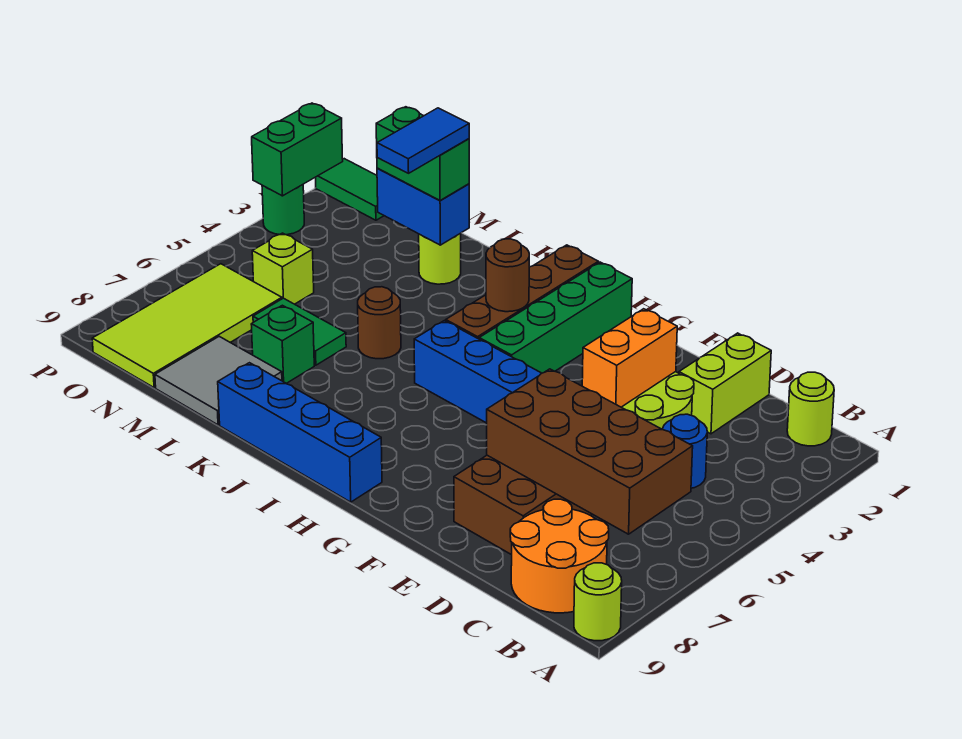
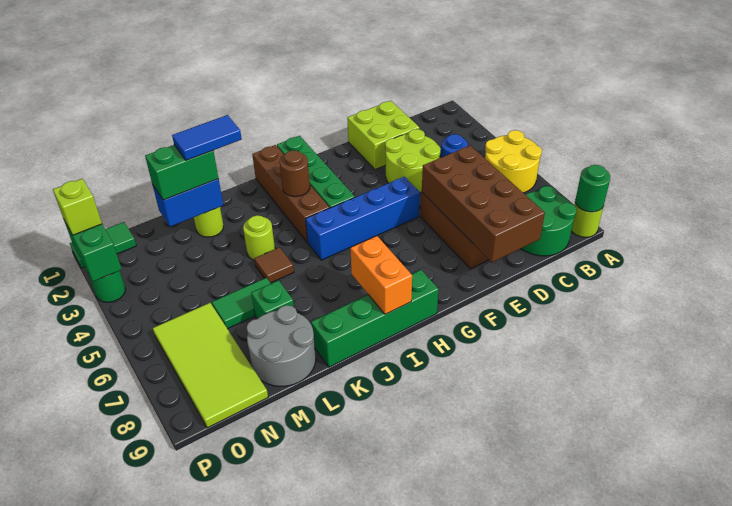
none -> yellow round brick A5:B6 level 1
none -> green round brick A9 level 2
lime round brick B1 level 1 -> lime round brick K4 level 1
brown brick B6:E7 level 2 -> brown brick D6:E9 level 2
orange round brick B8:C9 level 1 -> green round brick B8:C9 level 1
lime brick D1:D2 level 1 -> lime brick D1:E2 level 1
orange brick E3:E4 level 2 -> orange brick I8:I9 level 2
blue brick H9:K9 level 1 -> green brick H9:K9 level 1
brown round brick K5 level 1 -> brown tile K5 level 1
blue tile L2:L3 level 4 -> blue tile K2:L2 level 4
grey tile L8:M9 level 1 -> grey round brick L8:M9 level 1
lime brick N5 level 1 -> lime brick P2 level 3

